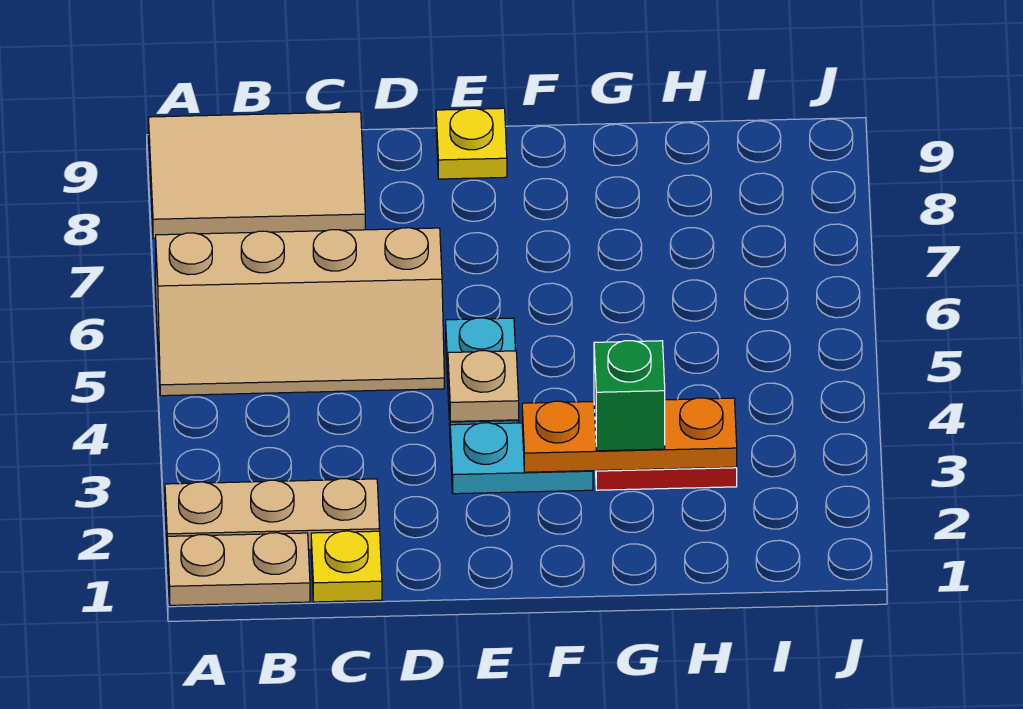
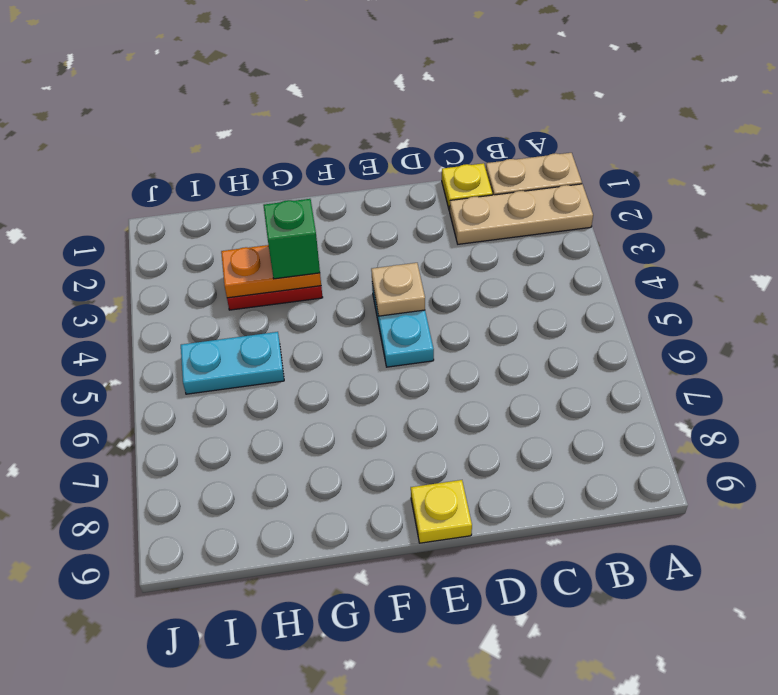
tan slope A5:D6 level 1 top 6 -> none
tan tile A8:C9 level 1 -> none
cyan plate E3:F3 level 1 -> cyan plate H5:I5 level 1
orange plate F3:H3 level 2 -> orange plate G3:H3 level 2

